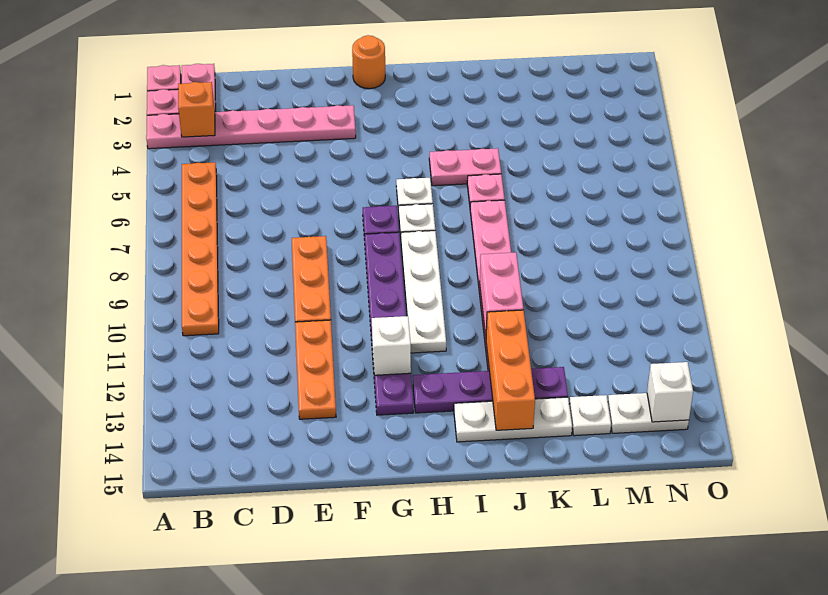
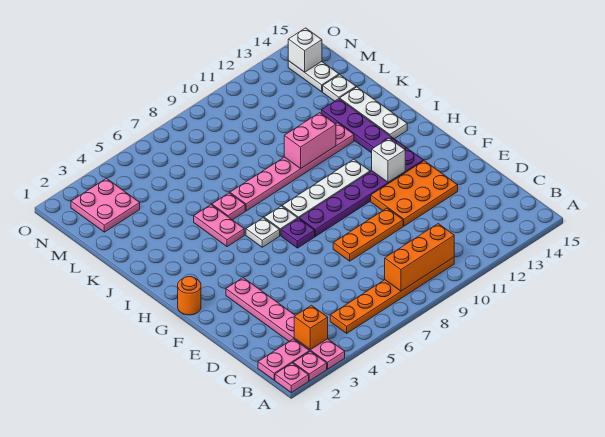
orange plate E11:E13 level 1 -> orange plate E11:F13 level 1
orange brick J12:J14 level 2 -> orange brick B8:B10 level 2
none -> pink plate M2:N3 level 1

